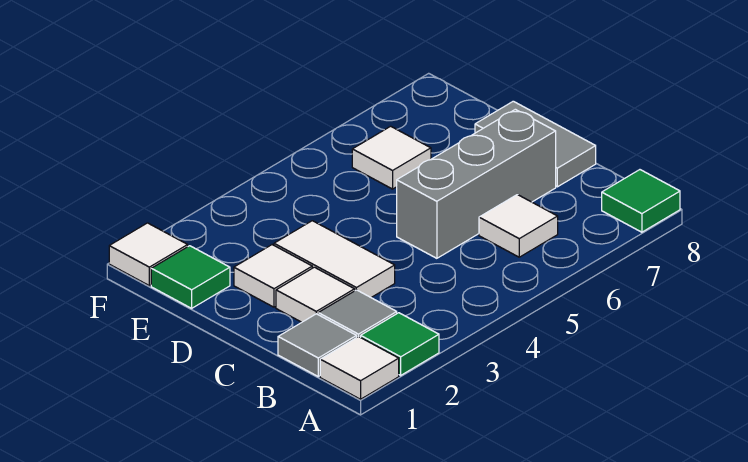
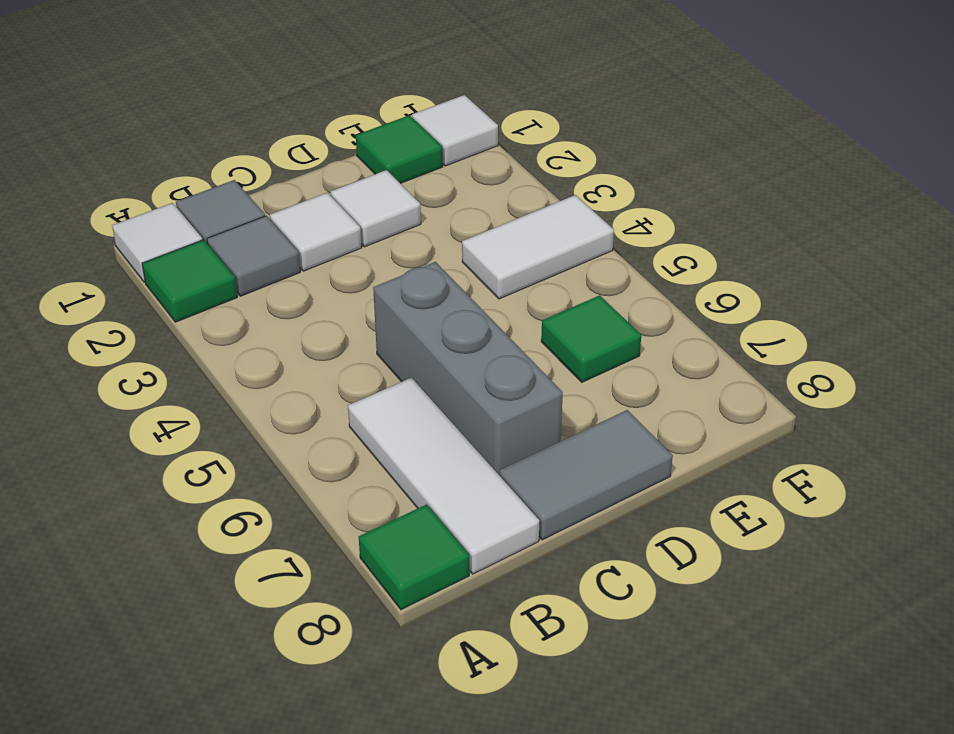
white tile B6 level 1 -> white tile B6:B8 level 1
white tile C3:D3 level 1 -> white tile E4:F4 level 1
white tile E6 level 1 -> green tile E6 level 1

